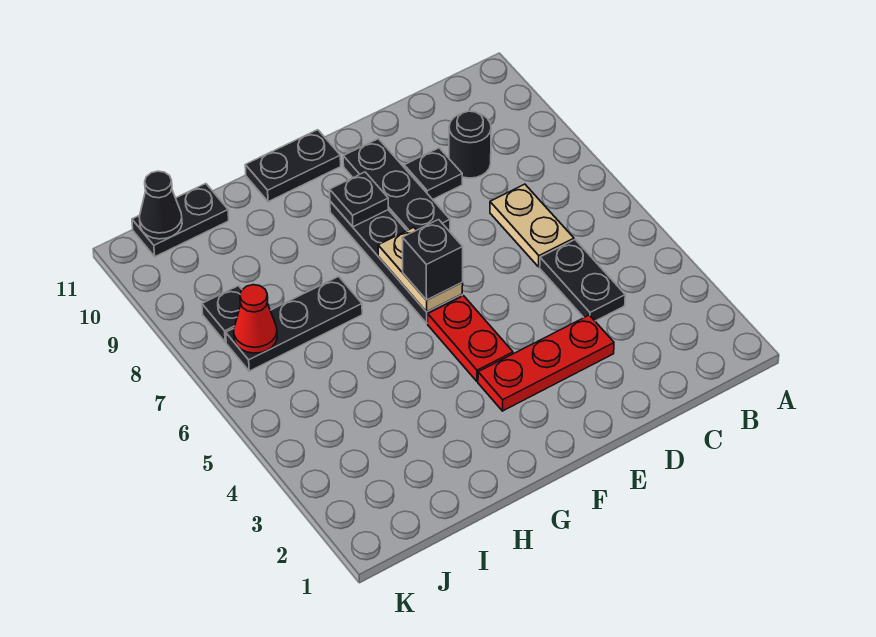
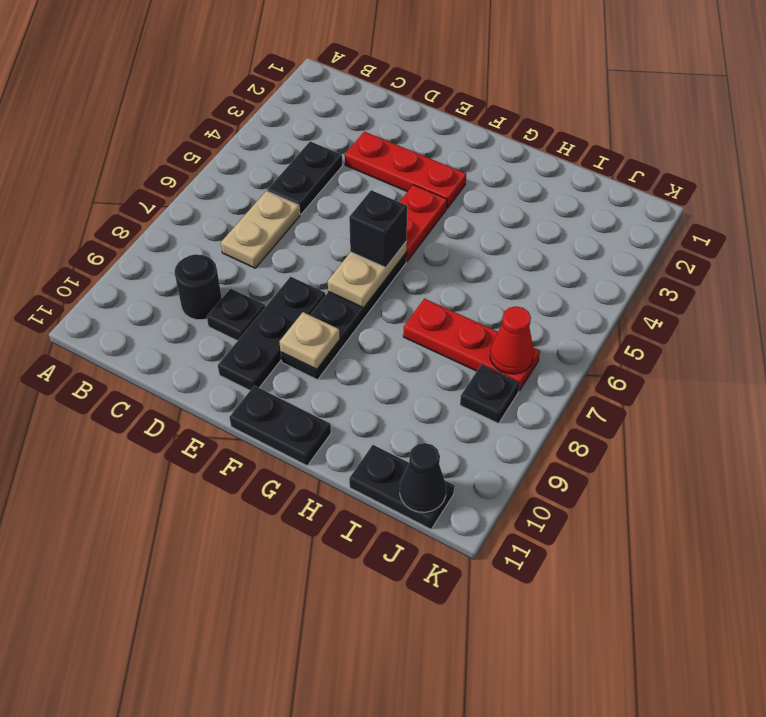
black plate F9 level 2 -> tan plate F9 level 2
black plate H7:J7 level 1 -> red plate H7:J7 level 1

